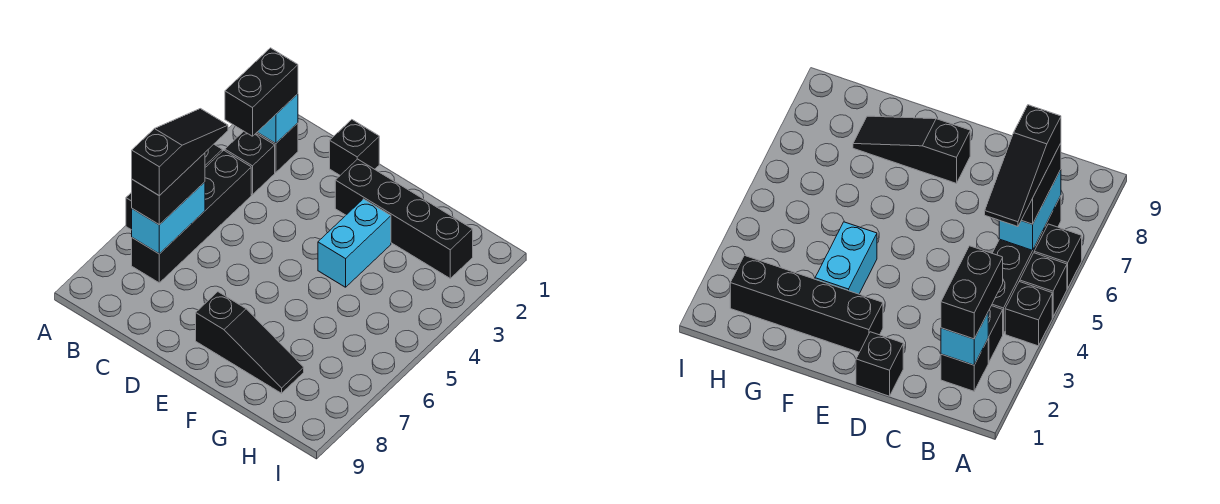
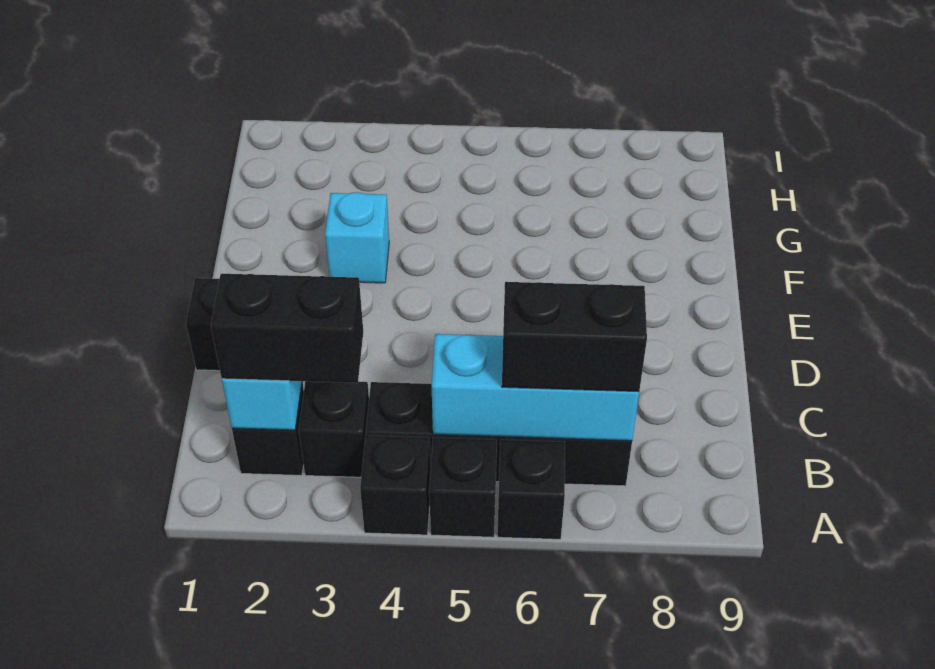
black slope B5:B7 level 4 top 7 -> none
cyan brick B6:B7 level 2 -> cyan brick B5:B7 level 2
black brick E2:H2 level 1 -> none
black slope E8:G8 level 1 top E -> none
cyan brick F3:F4 level 1 -> cyan brick F3 level 1

